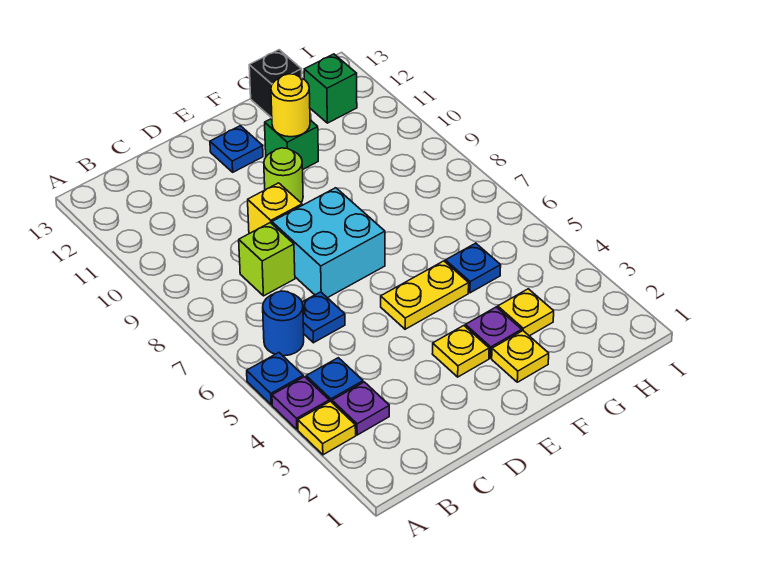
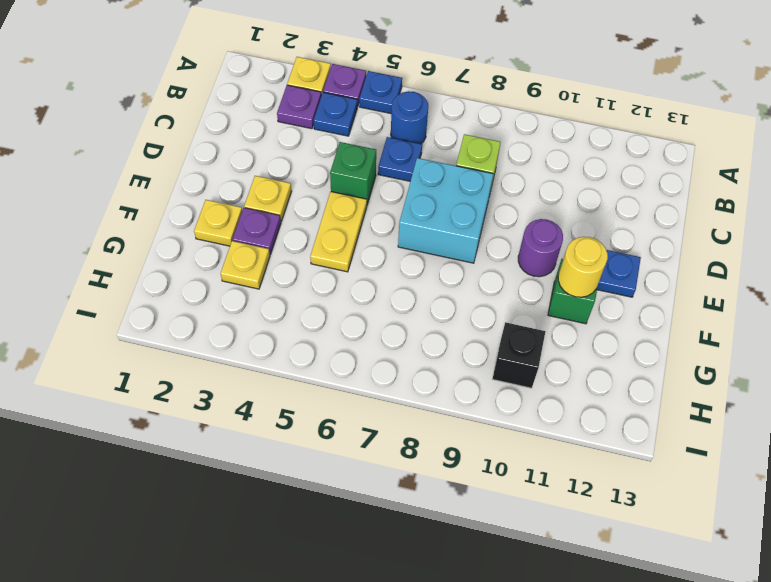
yellow brick D9 level 1 -> none
lime round brick E10 level 1 -> purple round brick E10 level 1
blue plate G5 level 1 -> none
black brick G13 level 1 -> black brick H10 level 1
green brick H12 level 1 -> green brick D5 level 1

